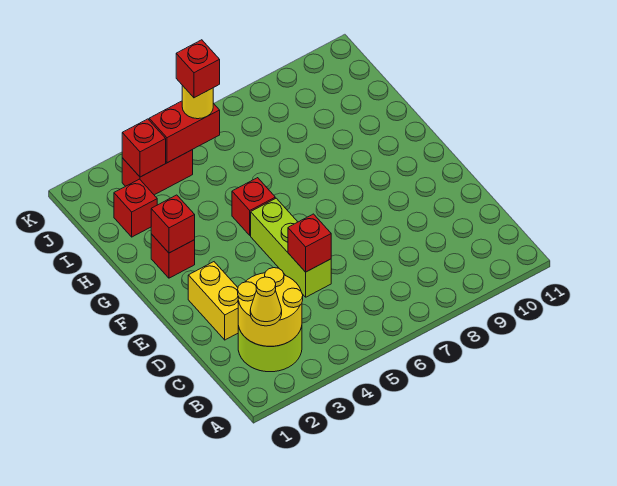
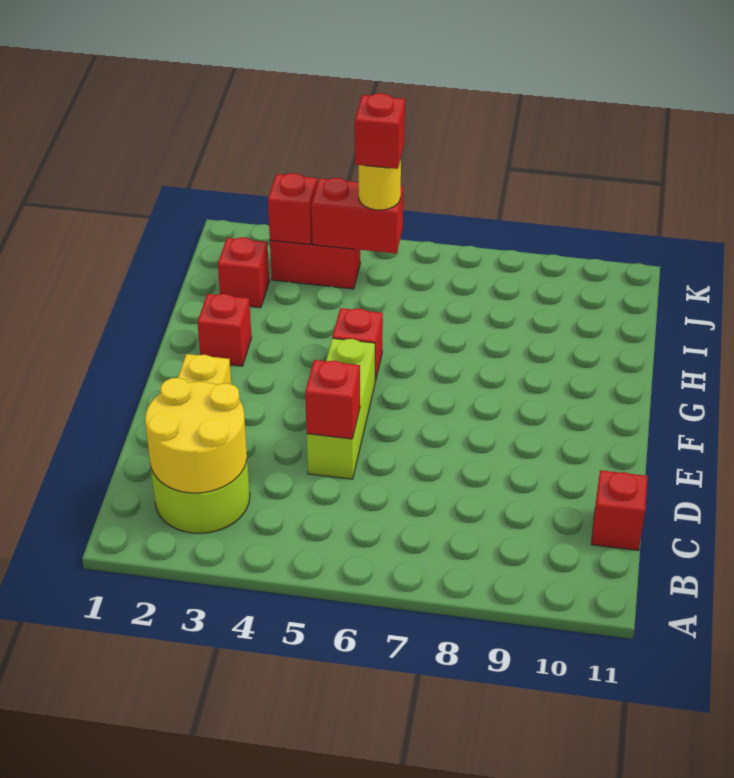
yellow cone B2 level 3 -> none
red brick G2 level 2 -> red brick C11 level 1

